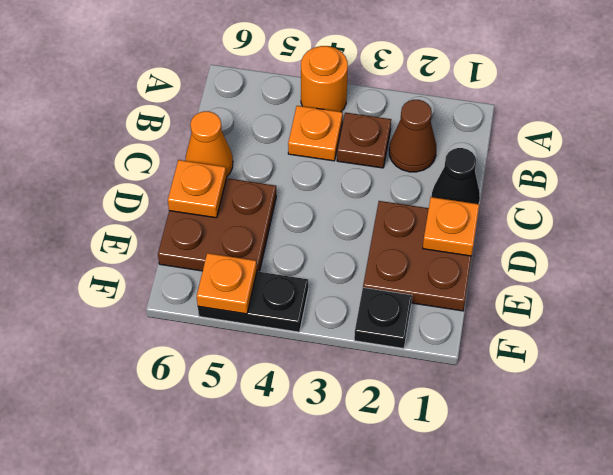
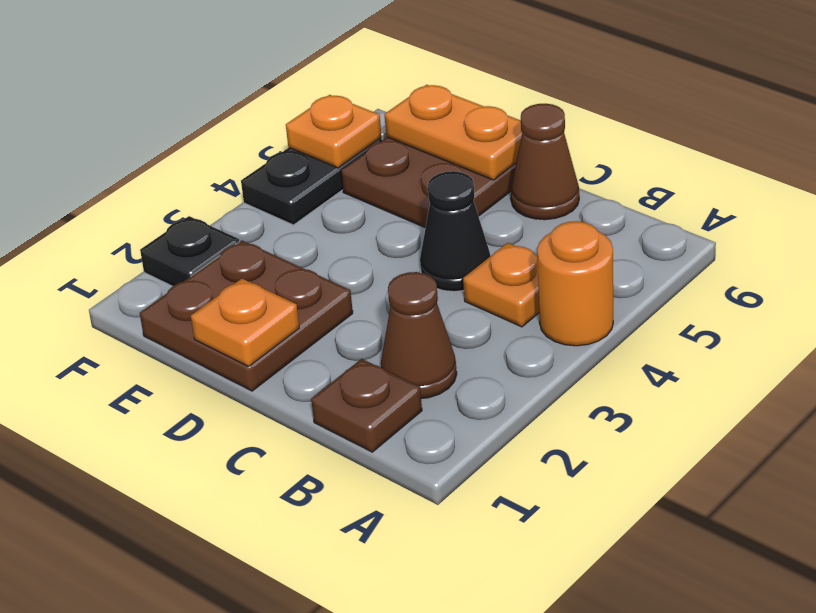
brown plate B3 level 1 -> brown plate B1 level 1
black cone C1 level 1 -> black cone C4 level 1
orange cone C6 level 1 -> brown cone C6 level 1
orange plate D6 level 2 -> orange plate D6:E6 level 2

